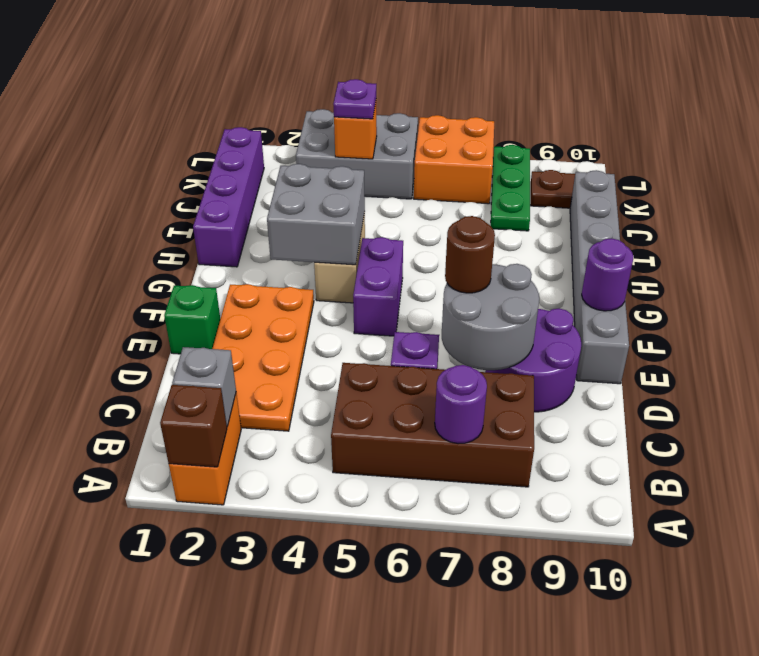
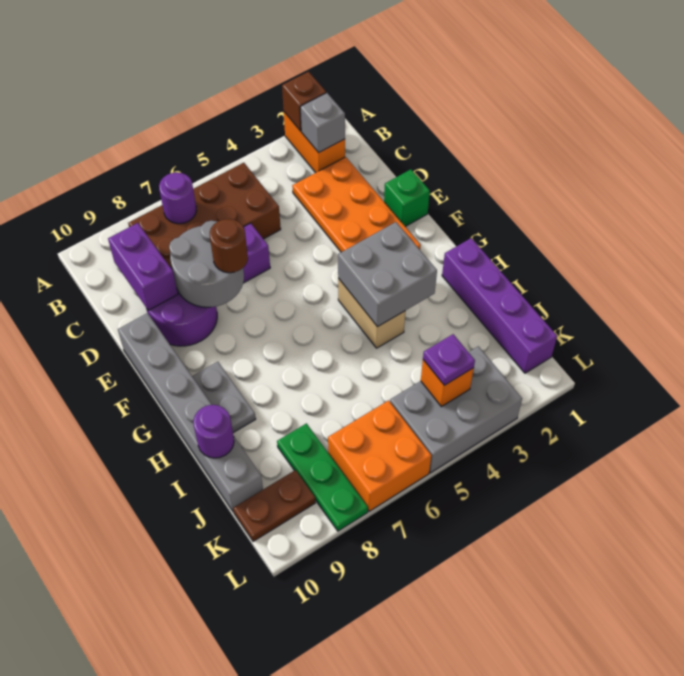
purple brick F5:G5 level 1 -> purple brick C9:D9 level 2
purple round brick F10 level 2 -> purple round brick I10 level 2
none -> grey plate G9:H9 level 1

